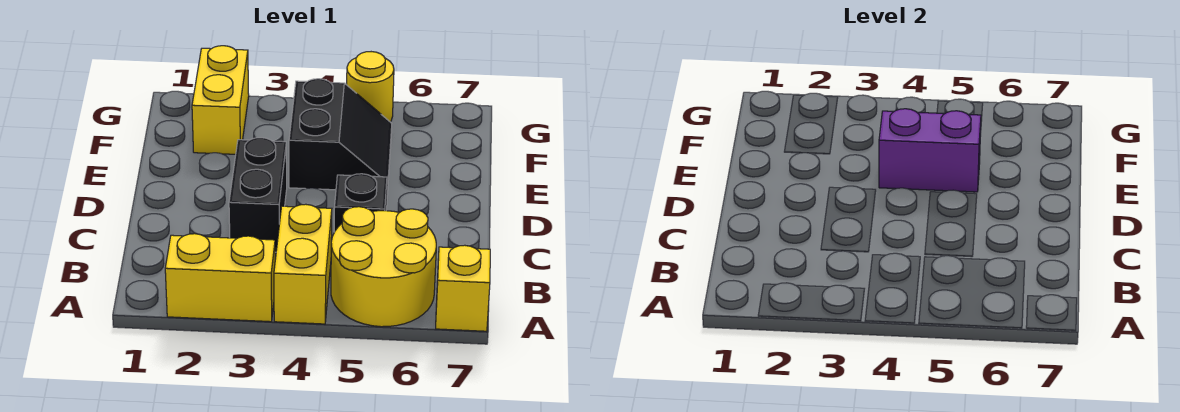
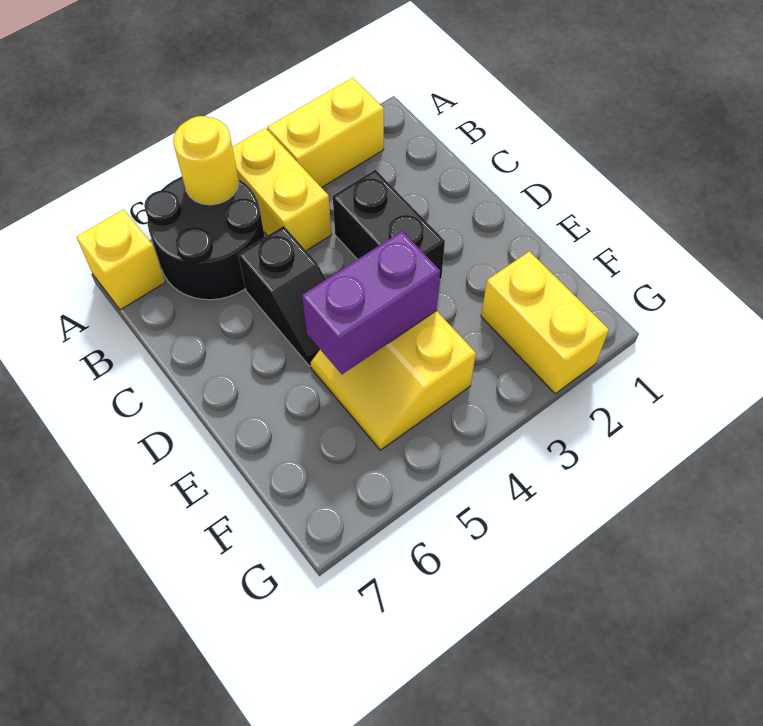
yellow round brick A5:B6 level 1 -> black round brick A5:B6 level 1
black slope E4:F5 level 1 top 4 -> yellow slope E4:F5 level 1 top 4
yellow round brick G5 level 1 -> yellow round brick A5 level 2

